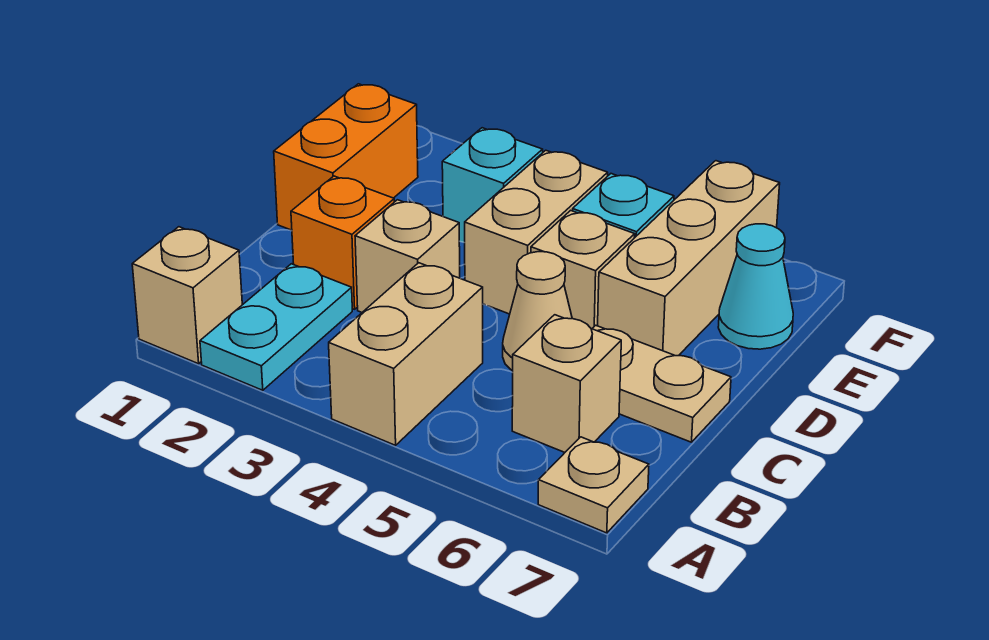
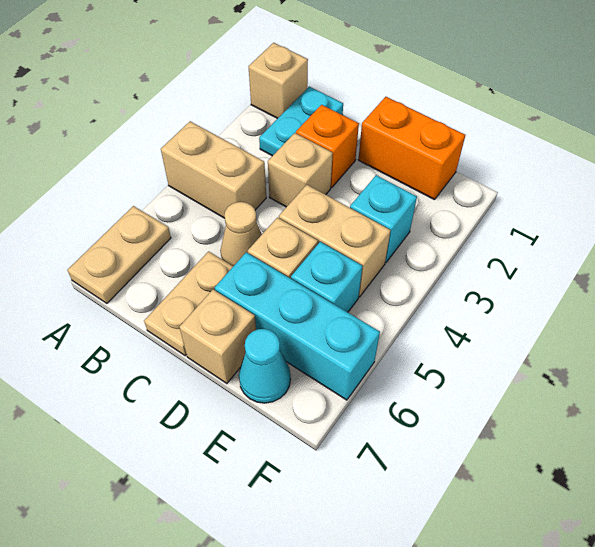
cyan plate A2:B2 level 1 -> cyan plate B1:B2 level 1
tan plate A7 level 1 -> tan plate A6:A7 level 1
tan brick B6 level 1 -> tan brick D7 level 1
tan brick D6:F6 level 1 -> cyan brick D6:F6 level 1

